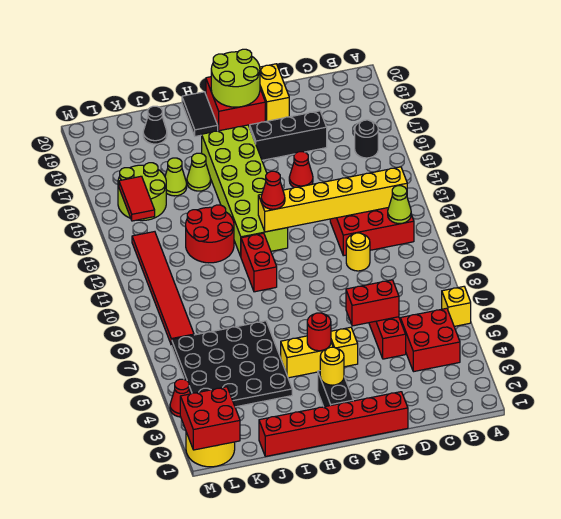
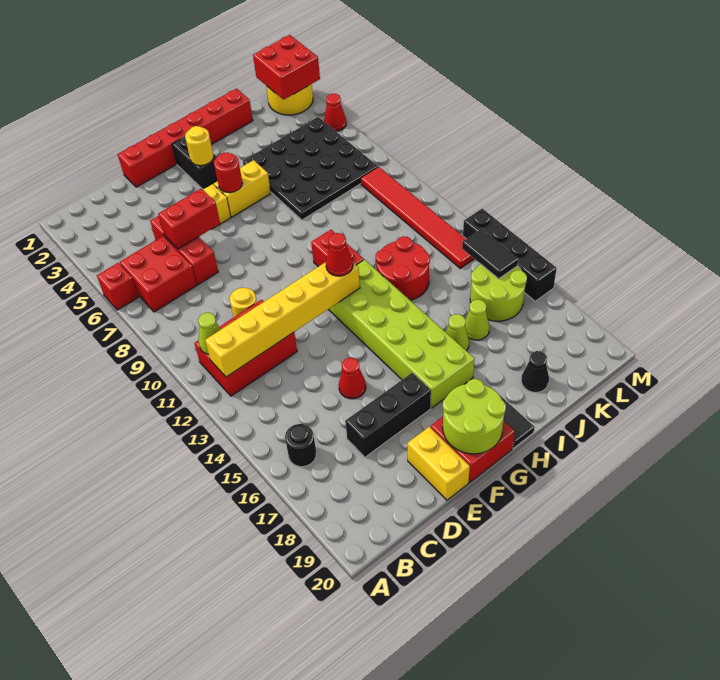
yellow brick A6 level 1 -> red brick A6 level 1
red brick B4:C5 level 1 -> red brick B6:C7 level 1
red tile L14:L15 level 2 -> black tile L14:L15 level 2
none -> black brick M13:M16 level 1

